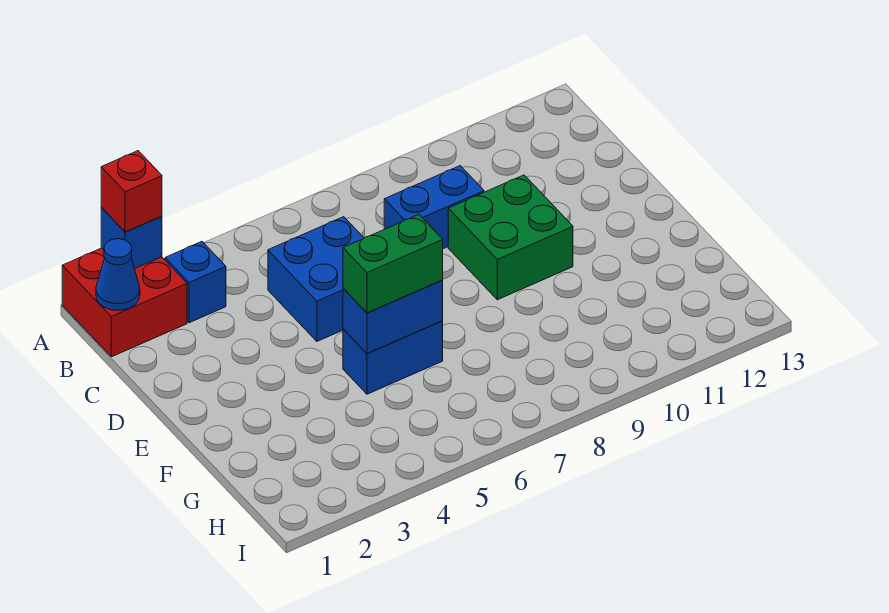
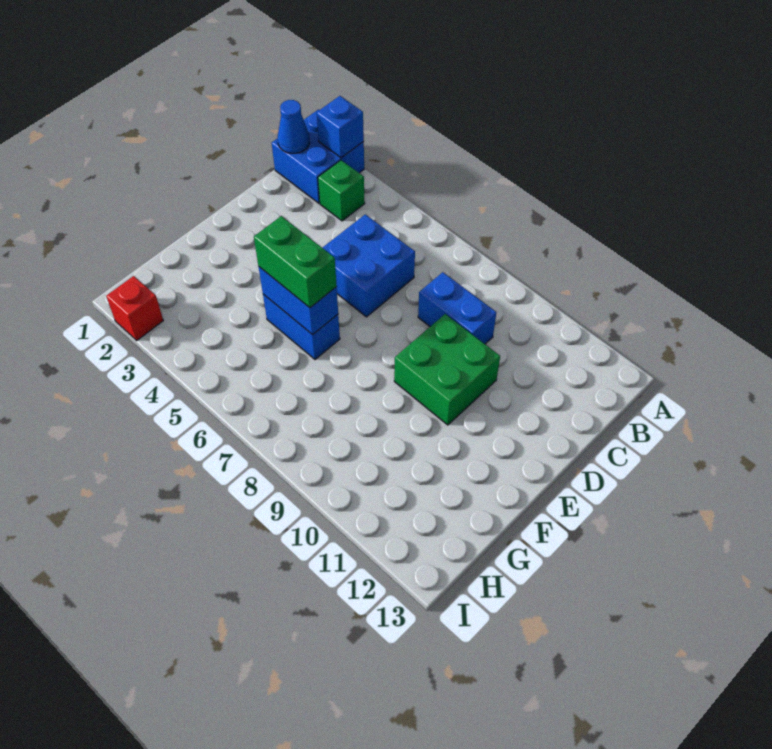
red brick A1:B2 level 1 -> blue brick A1:B2 level 1
red brick A2 level 3 -> red brick I2 level 1
blue brick B3 level 1 -> green brick B3 level 1

